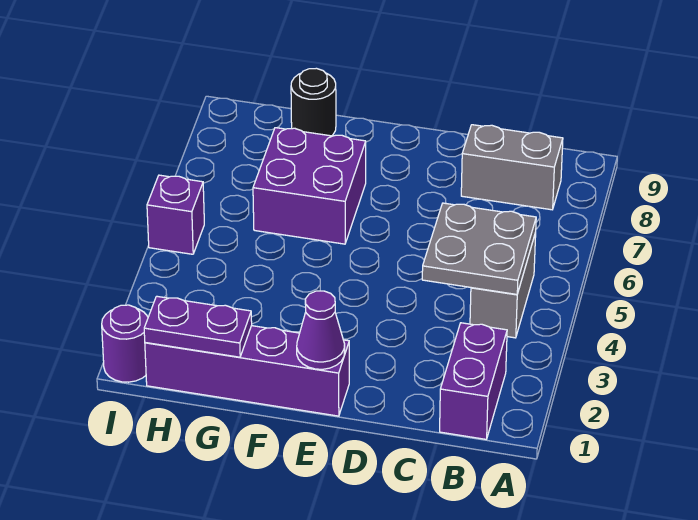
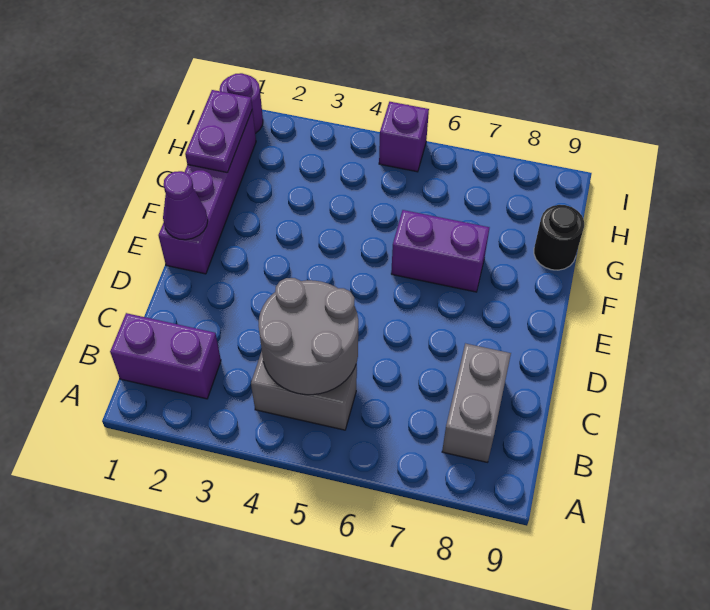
grey plate B4:C5 level 2 -> grey round brick B4:C5 level 2
purple brick F6:G7 level 1 -> purple brick F6:F7 level 1

